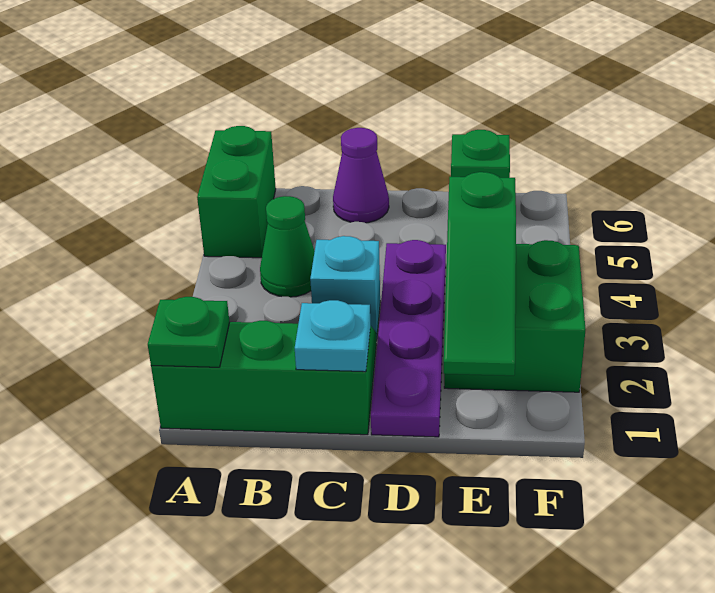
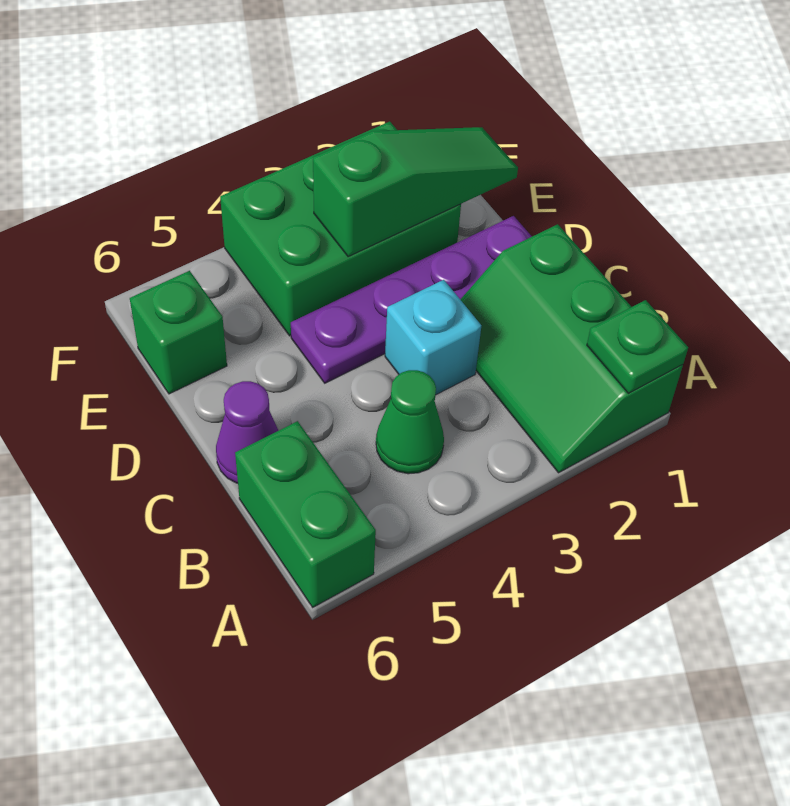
green brick A5:A6 level 1 -> green brick A6:B6 level 1
cyan plate C1 level 2 -> none
green brick E2:F3 level 1 -> green brick E2:F4 level 1

